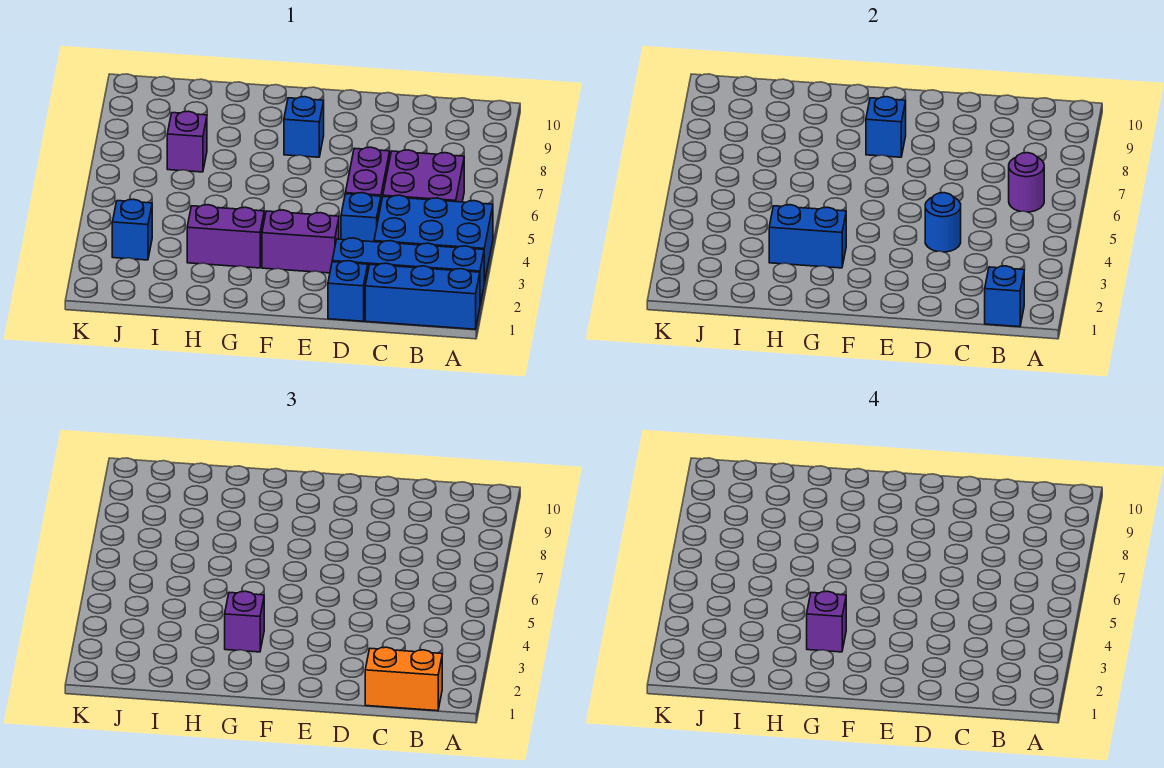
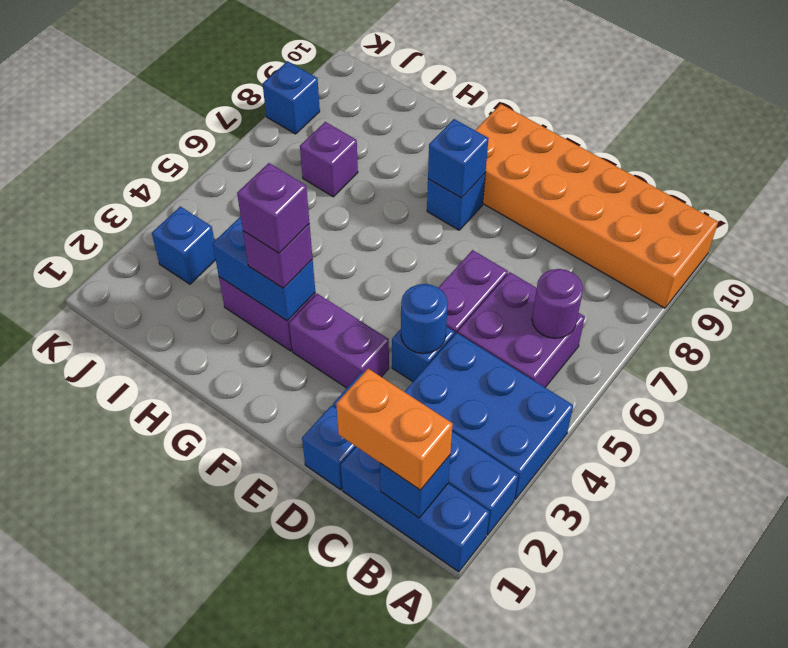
none -> orange brick A9:F10 level 1
none -> blue brick K8 level 1

